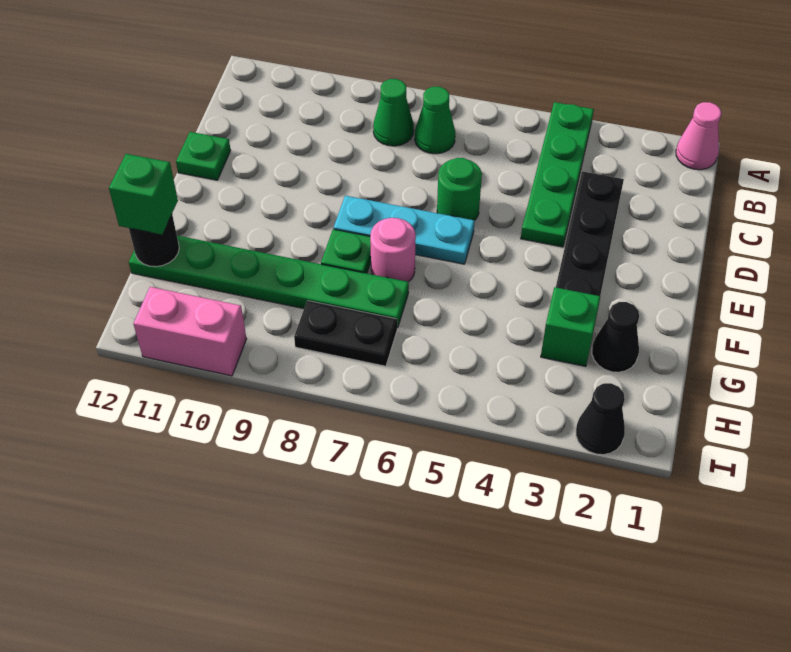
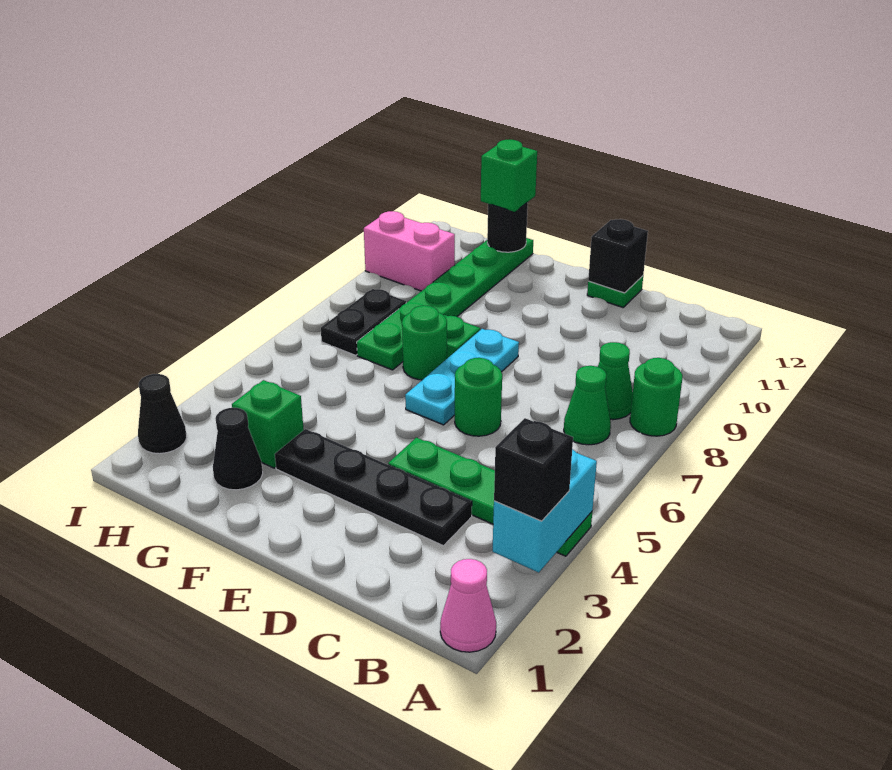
none -> cyan brick A3:A4 level 2
none -> black brick A3 level 3
none -> green round brick A8 level 1
none -> black brick D12 level 2
pink round brick F7 level 1 -> green round brick F7 level 1
pink brick I10:I11 level 1 -> pink brick H10:I10 level 1

